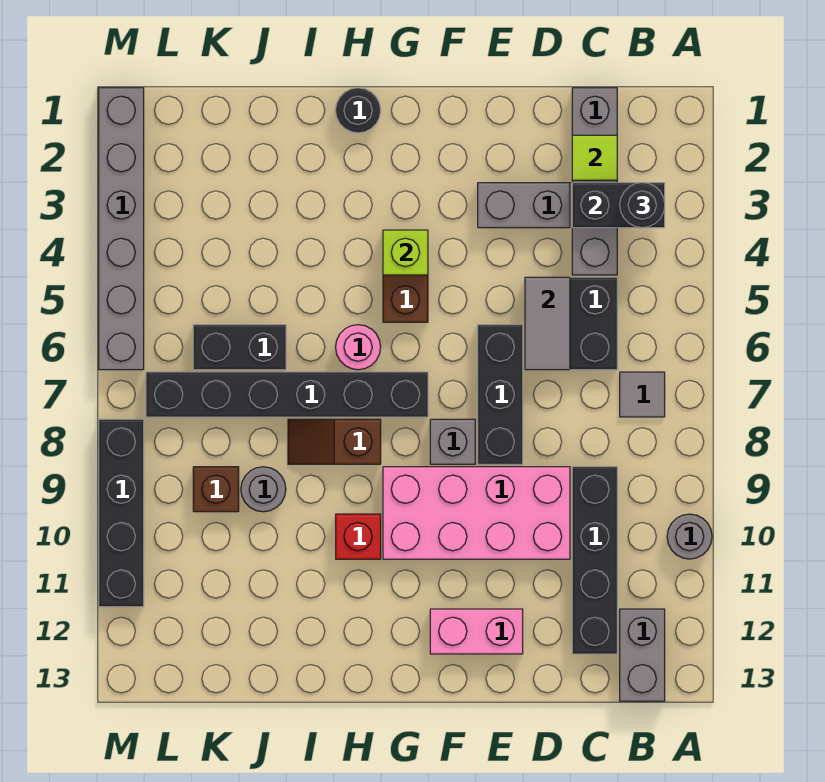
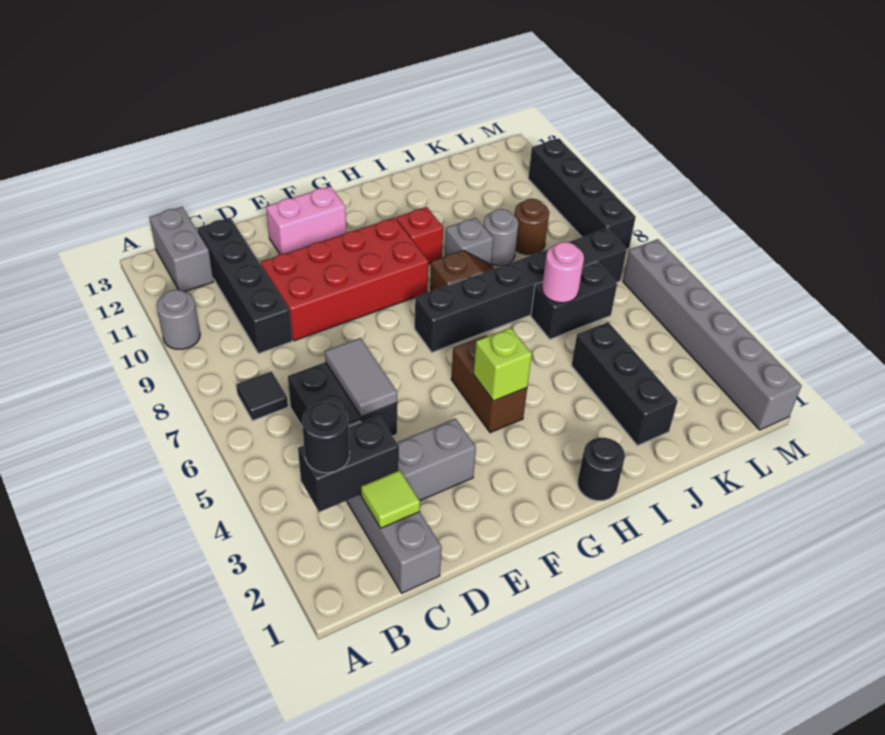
grey tile B7 level 1 -> black tile B7 level 1
pink brick D9:G10 level 1 -> red brick D9:G10 level 1
black brick E6:E8 level 1 -> black brick J2:J4 level 1
grey brick F8 level 1 -> grey brick I9 level 1
pink round brick H6 level 1 -> pink round brick J6 level 2
brown brick K9 level 1 -> brown round brick K9 level 1

